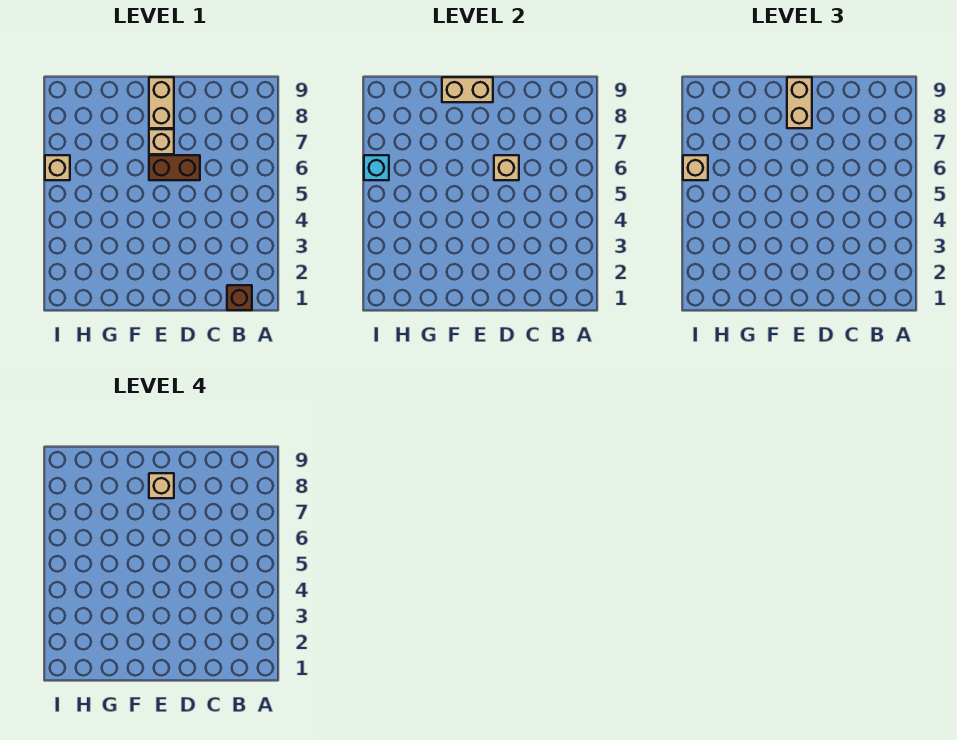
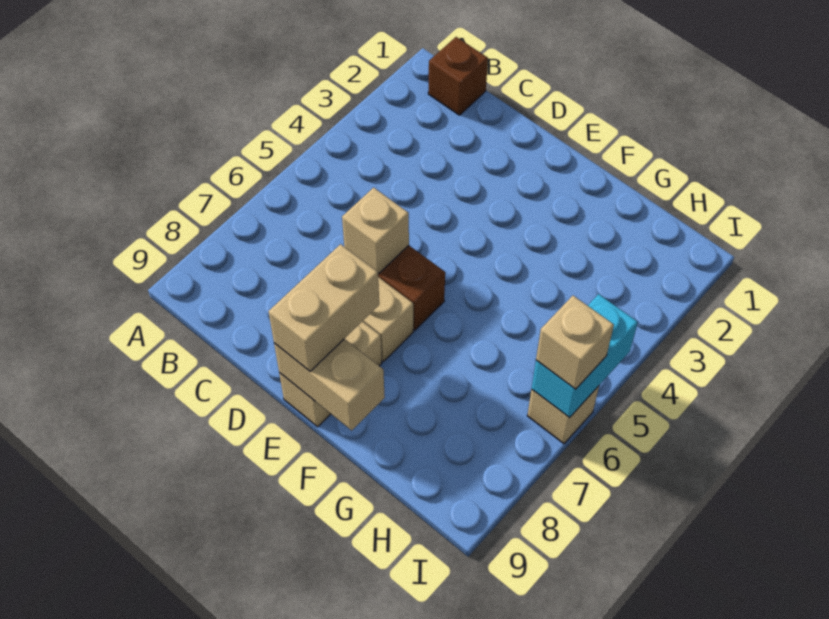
tan brick E8 level 4 -> none
cyan brick I6 level 2 -> cyan brick I5:I6 level 2

